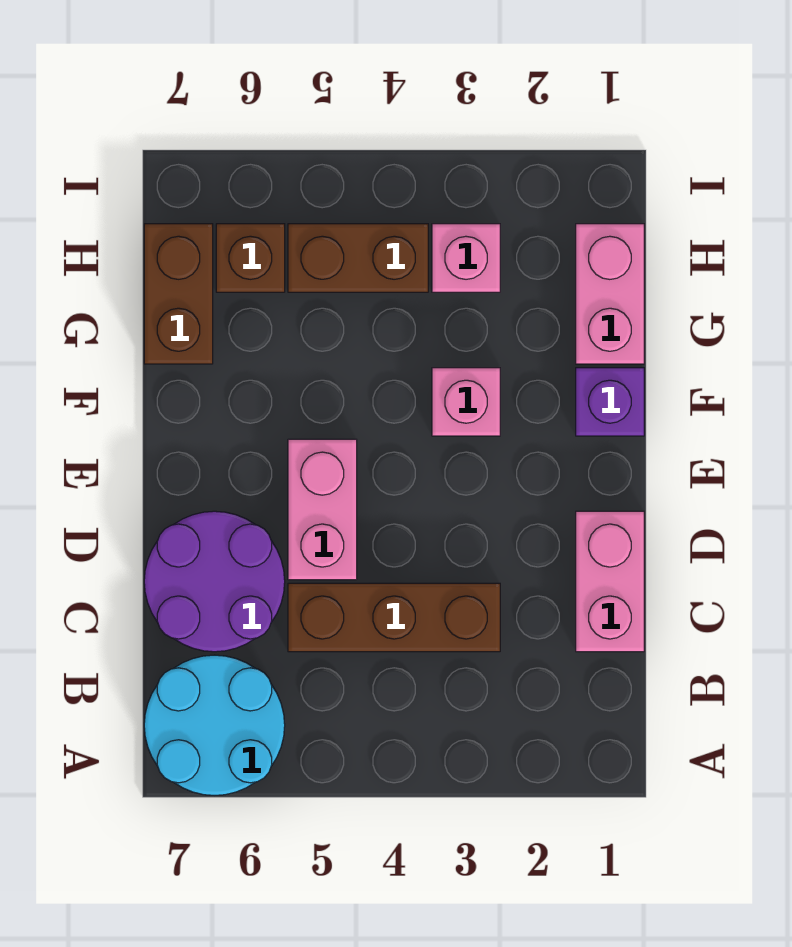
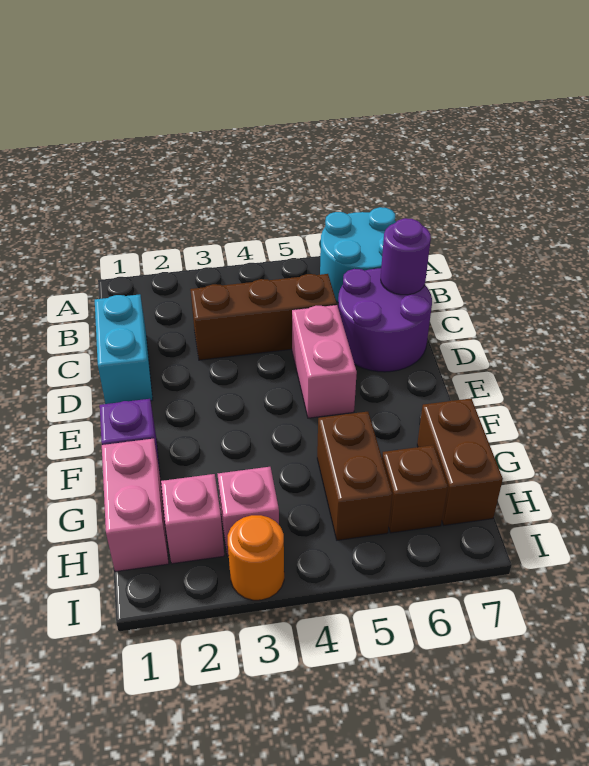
pink brick C1:D1 level 1 -> cyan brick C1:D1 level 1
none -> purple round brick C7 level 2
pink brick F3 level 1 -> pink brick H2 level 1
brown brick H4:H5 level 1 -> brown brick G5:H5 level 1
none -> orange round brick I3 level 1

